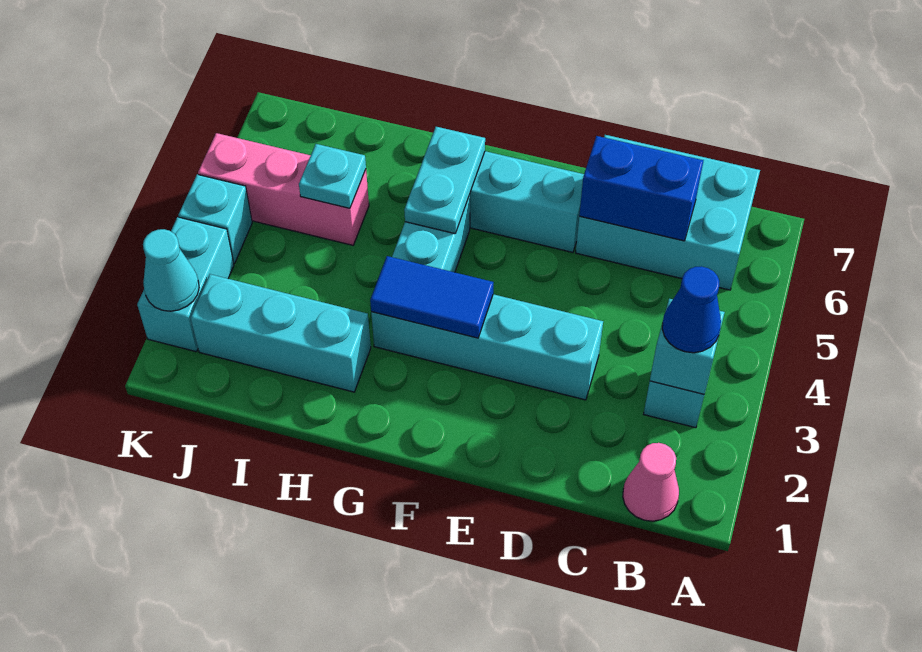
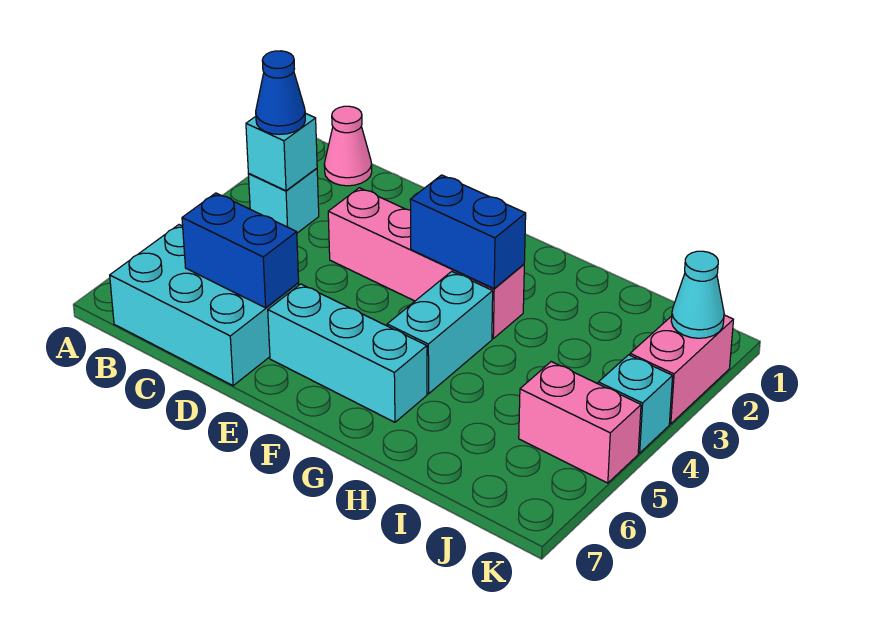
cyan brick D3:G3 level 1 -> pink brick D3:G3 level 1
blue tile F3:G3 level 2 -> blue brick F3:G3 level 2
cyan plate G5:G6 level 2 -> none
cyan brick H2:J2 level 1 -> none
pink brick I5:K5 level 1 -> pink brick J5:K5 level 1
cyan plate I5 level 2 -> none
cyan brick K2:K3 level 1 -> pink brick K2:K3 level 1

